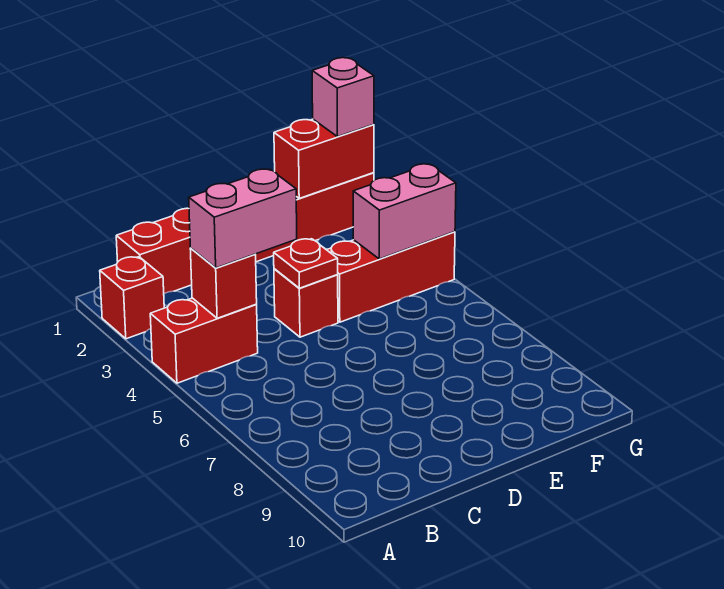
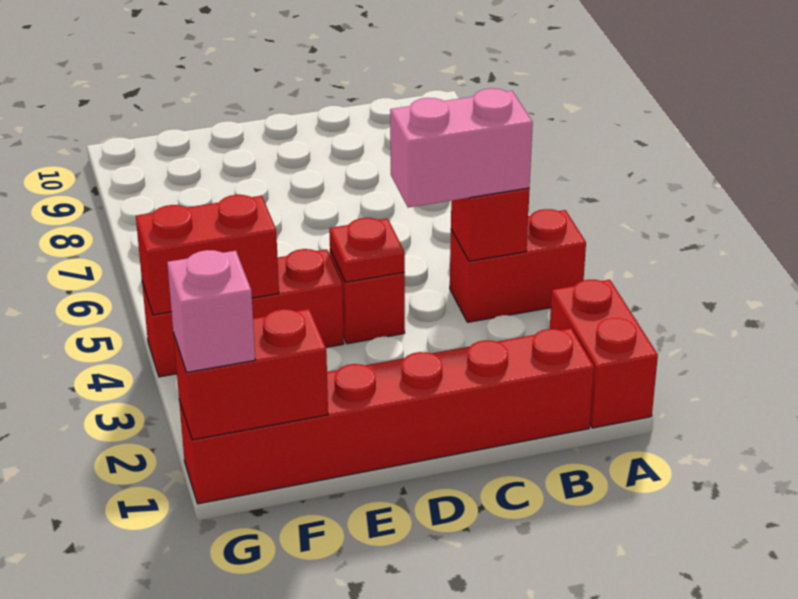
red brick A2 level 1 -> red brick A1:A2 level 1
pink brick F4:G4 level 2 -> red brick F4:G4 level 2

